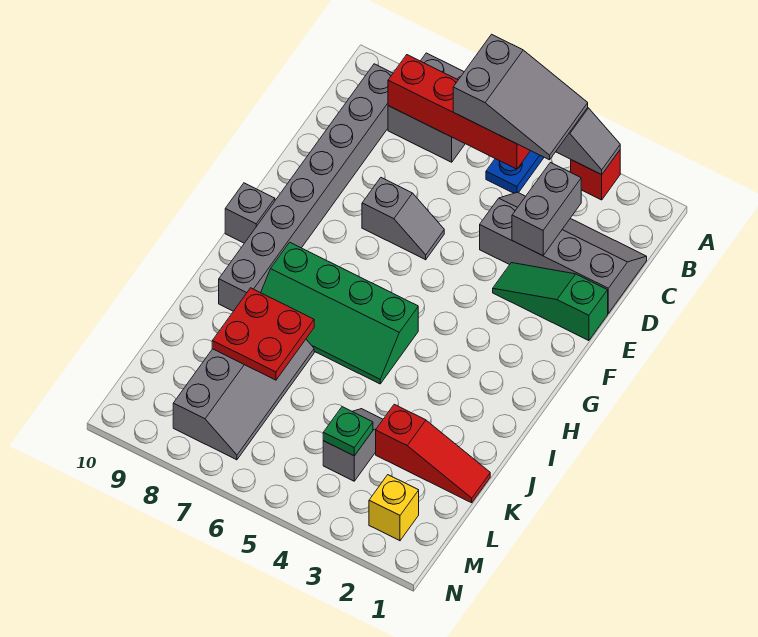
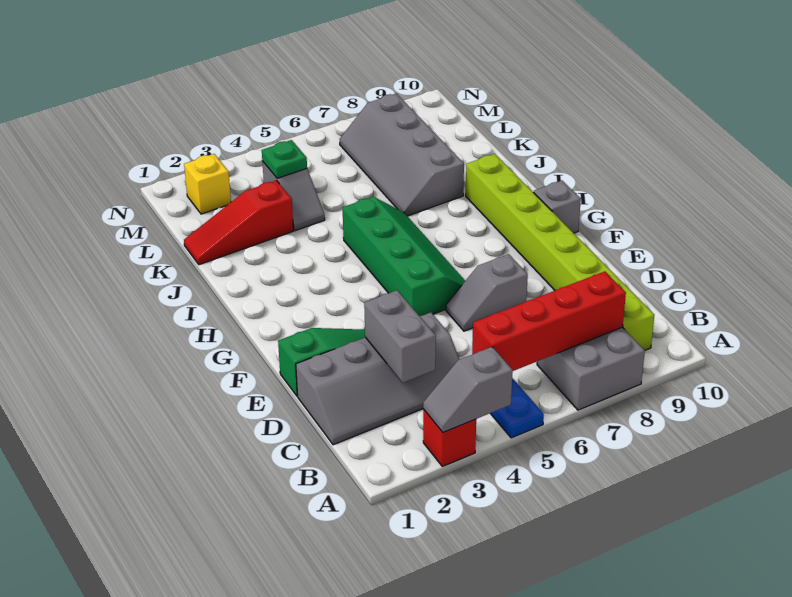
grey slope A4:B6 level 3 top 6 -> none
grey brick B9:I9 level 1 -> lime brick B9:I9 level 1
green slope H5:I8 level 1 top H -> green slope F5:I6 level 1 top 5
red plate J7:K8 level 2 -> none

